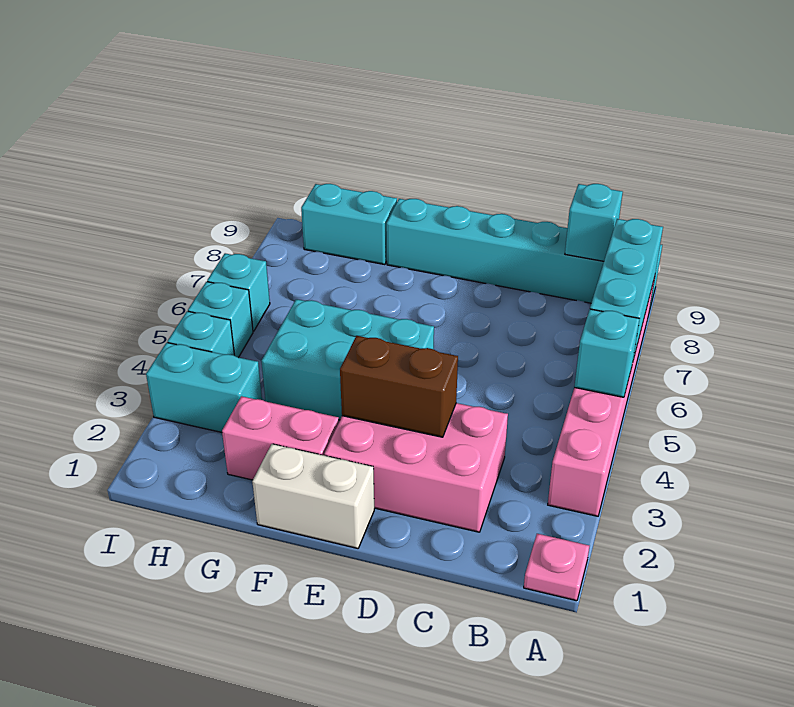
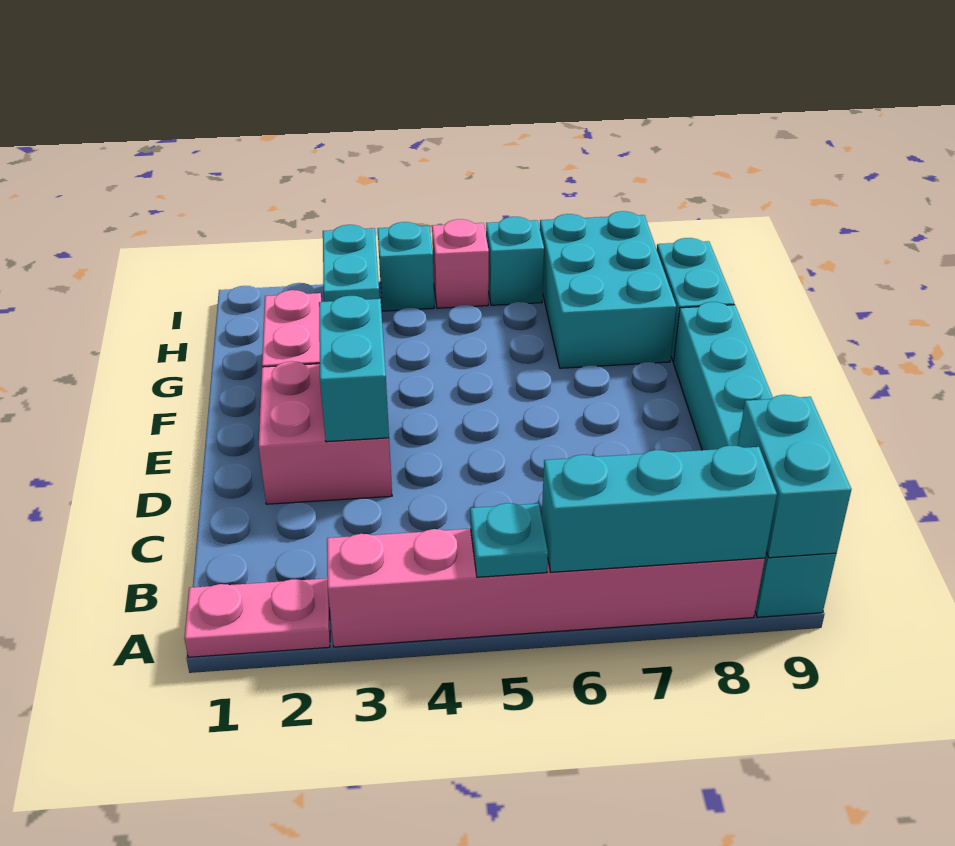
pink plate A1 level 1 -> pink plate A1:A2 level 1
cyan brick A5 level 2 -> cyan plate A5 level 2
cyan brick B9 level 2 -> cyan brick A9:B9 level 2
pink brick C2:E3 level 1 -> pink brick D2:E3 level 1
brown brick D3:E3 level 2 -> cyan brick D3:E3 level 2
white brick E1:F1 level 1 -> none
cyan brick E4:G5 level 1 -> cyan brick G7:I8 level 1
cyan brick I5 level 1 -> pink brick I5 level 1

